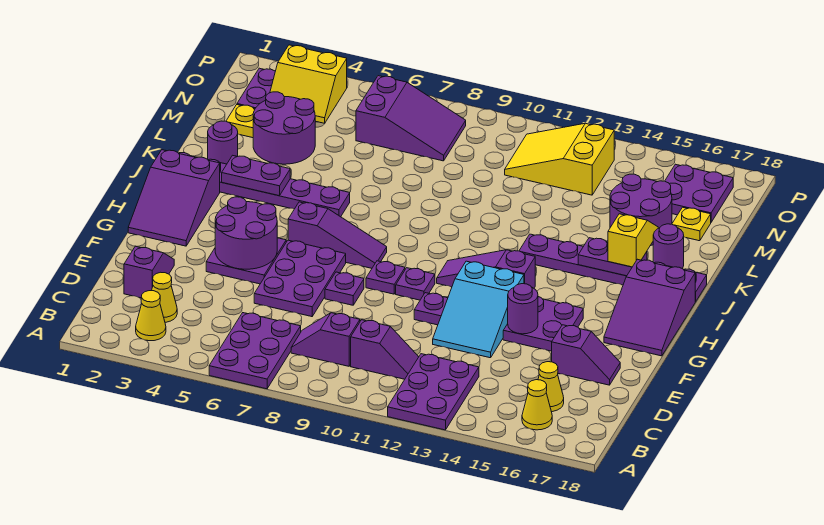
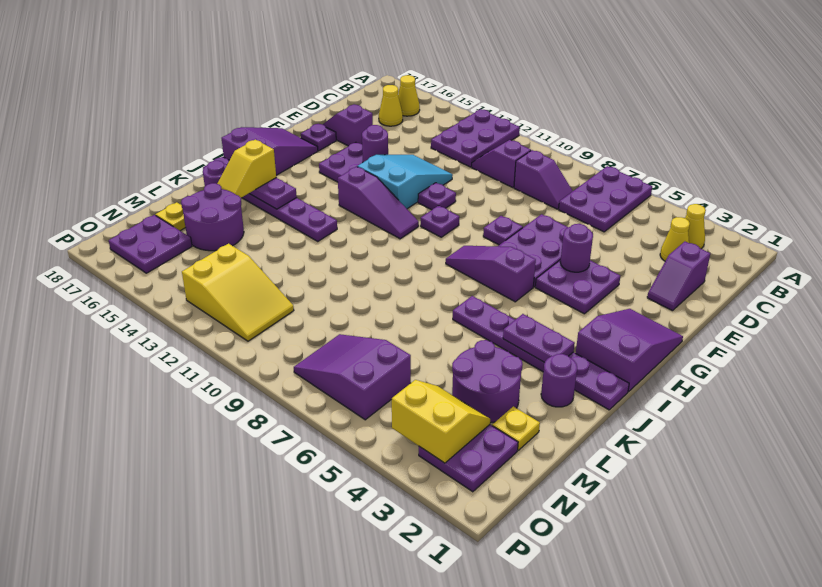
purple round brick F4:G5 level 2 -> purple round brick F5 level 2
purple plate G9 level 1 -> purple plate F17 level 1

